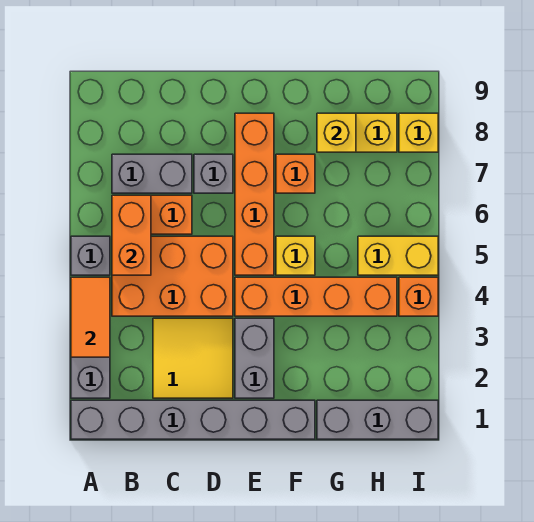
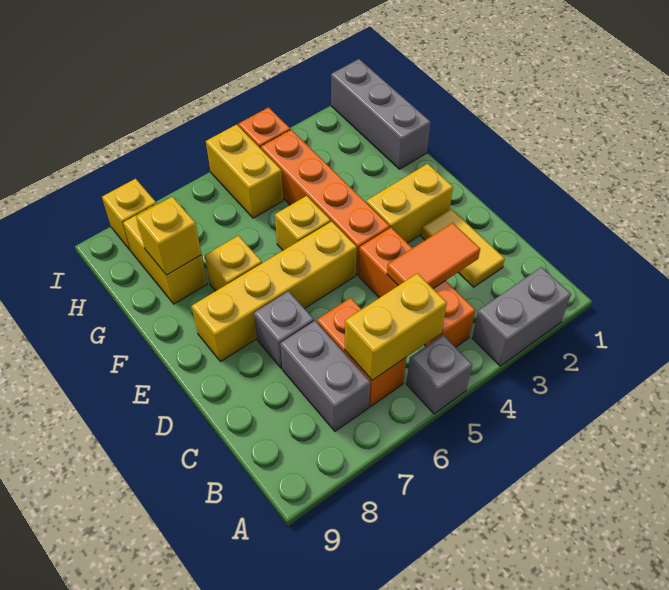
grey brick A1:F1 level 1 -> none
orange tile A3:A4 level 2 -> orange tile C3:C4 level 2
orange brick B4:D5 level 1 -> orange brick B4:D4 level 1
orange brick B5:B6 level 2 -> yellow brick B5:B6 level 2
yellow tile C2:D3 level 1 -> yellow tile C2:D2 level 1
grey brick E2:E3 level 1 -> yellow brick E2:E3 level 1
orange brick E5:E8 level 1 -> yellow brick E5:E8 level 1
orange brick F7 level 1 -> yellow brick F7 level 1

